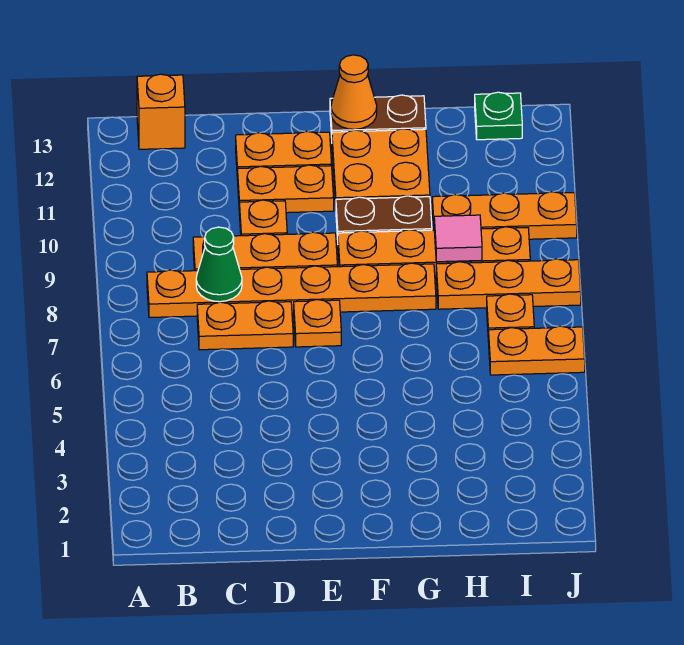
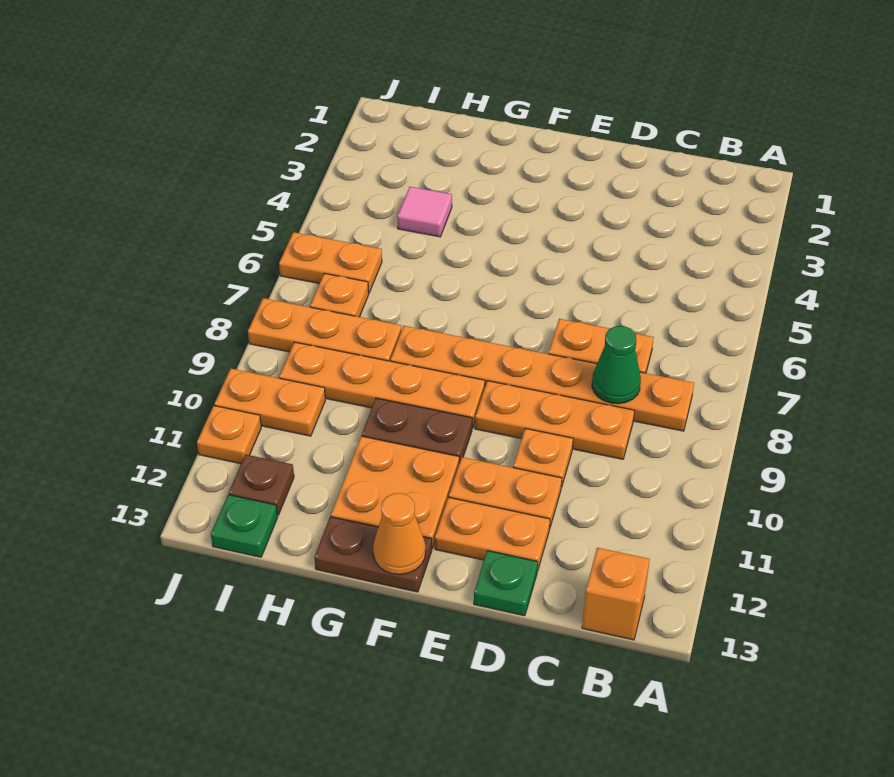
none -> green plate D13 level 1
orange plate E7 level 1 -> orange plate J11 level 1
pink tile H9 level 2 -> pink tile H4 level 1
orange plate H10:J10 level 1 -> orange plate I10:J10 level 1
none -> brown plate I12 level 1

